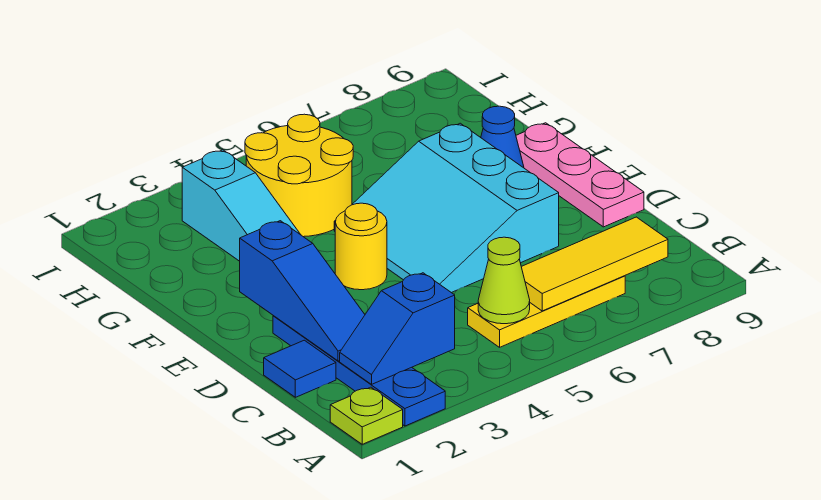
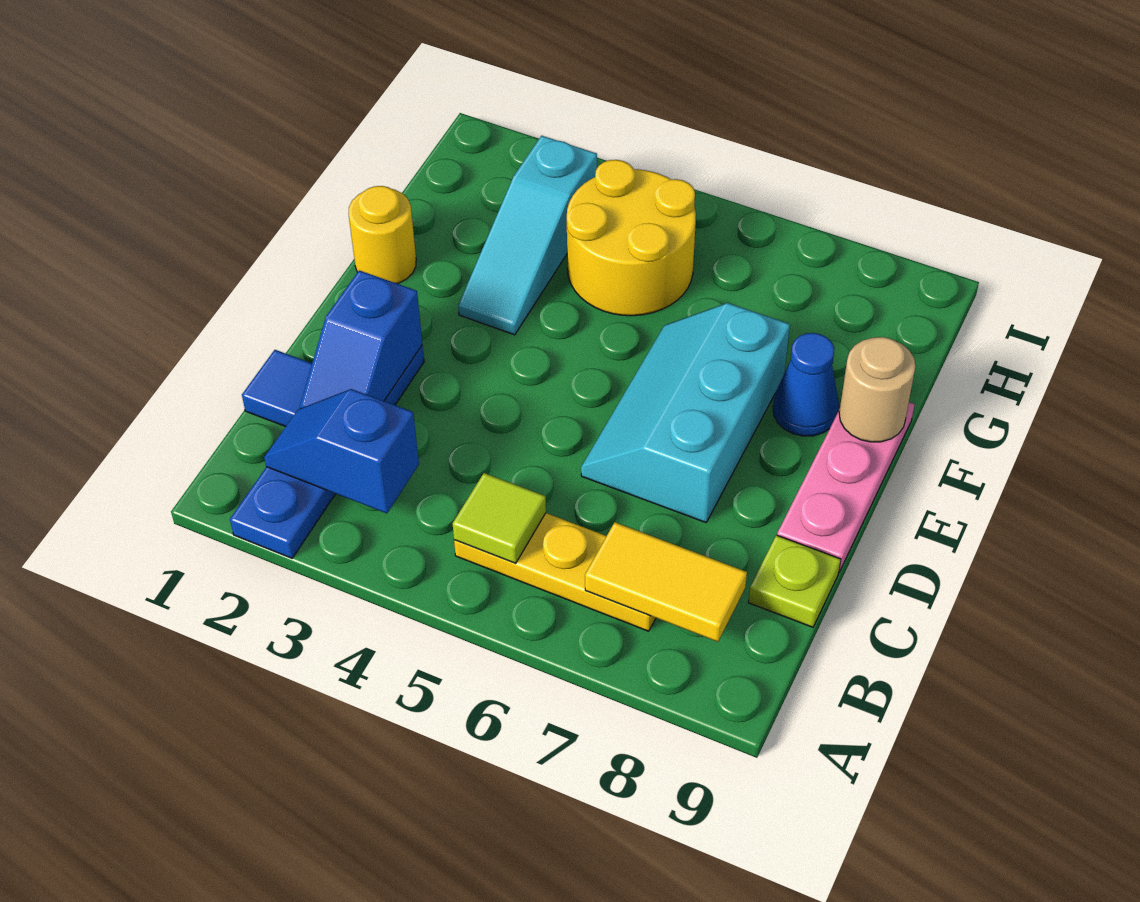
lime plate A1 level 1 -> lime plate C9 level 1
lime cone B5 level 2 -> lime tile B5 level 2
yellow tile B6:B8 level 2 -> yellow tile B7:B8 level 2
blue slope C2:E2 level 2 top E -> blue slope C2:D2 level 2 top D
cyan slope D5:F7 level 1 top 7 -> cyan slope D6:F7 level 1 top 7
yellow round brick E4 level 1 -> yellow round brick F1 level 1
none -> tan round brick F9 level 2

